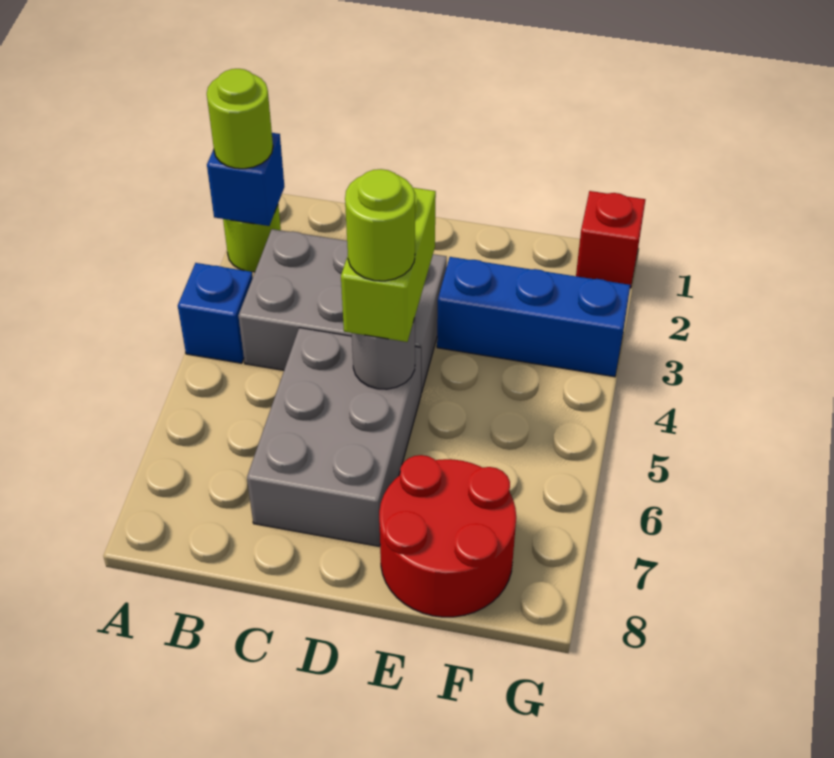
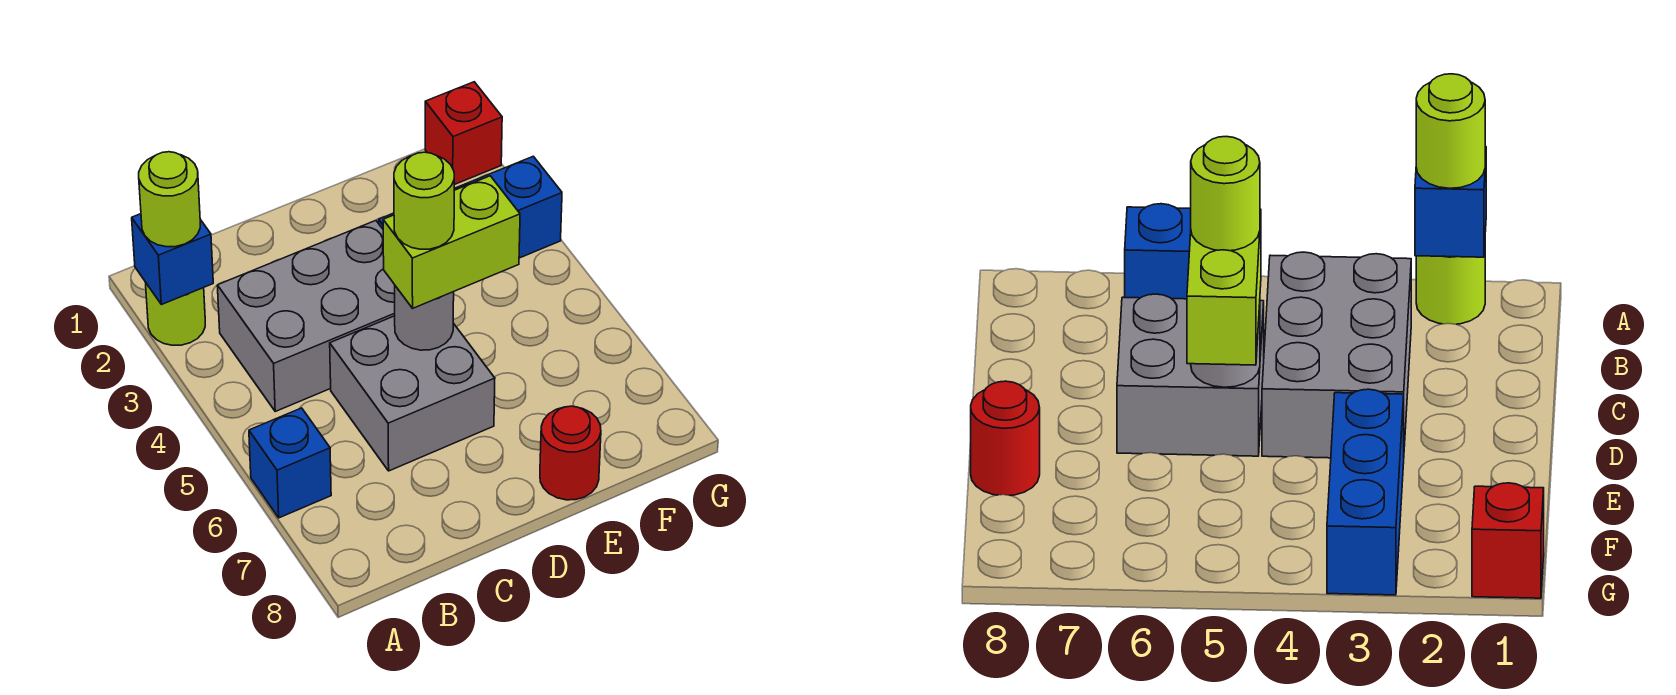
blue brick A4 level 1 -> blue brick A6 level 1
grey brick C5:D7 level 1 -> grey brick C5:D6 level 1
lime brick D4:D5 level 3 -> lime brick D5:E5 level 3
red round brick E7:F8 level 1 -> red round brick E8 level 1

